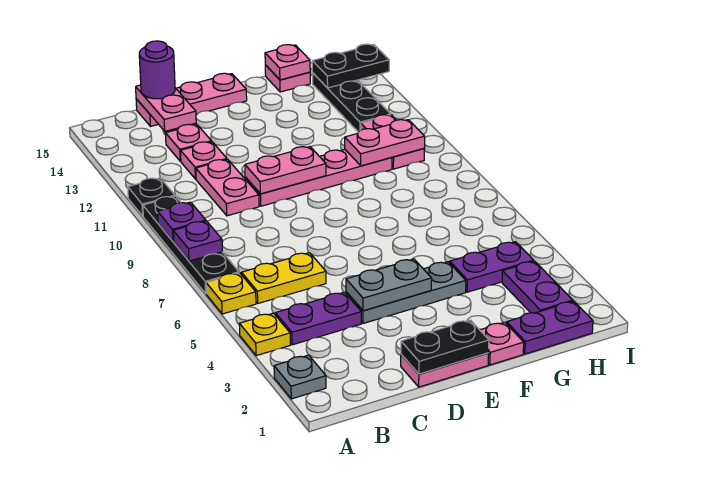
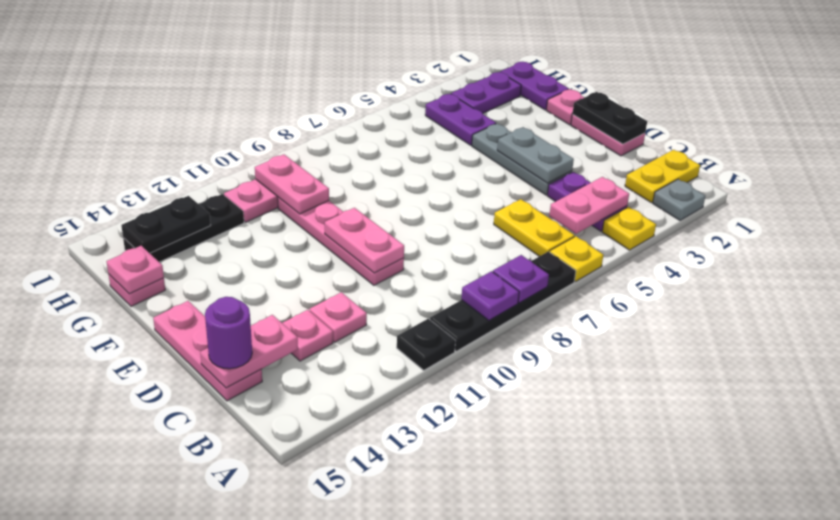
none -> yellow plate B1:B2 level 1
pink plate C10:C11 level 1 -> pink plate B4:B5 level 2
black plate H14:I14 level 2 -> black plate H13:H14 level 2

